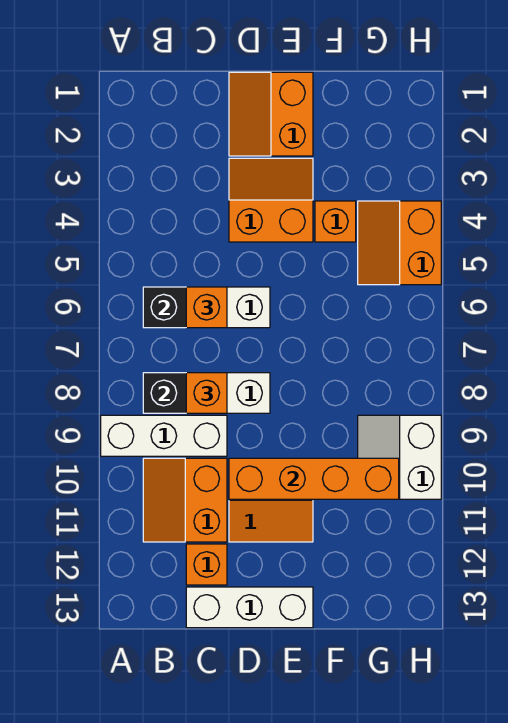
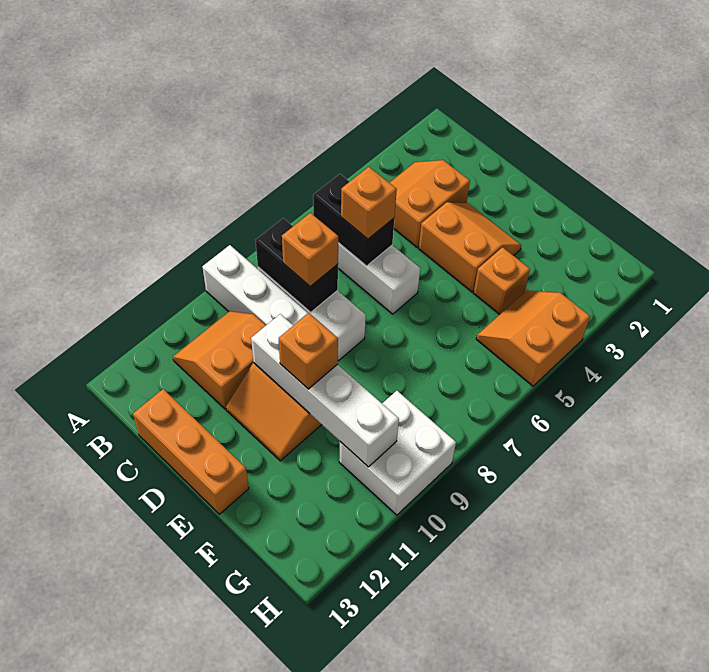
orange brick C12 level 1 -> orange brick E10 level 3
white brick C13:E13 level 1 -> orange brick C13:E13 level 1
orange slope D1:E2 level 1 top E -> orange slope B3:C4 level 1 top C
orange brick D10:G10 level 2 -> white brick D10:G10 level 2
white slope G9:H10 level 1 top H -> white brick G9:H10 level 1

